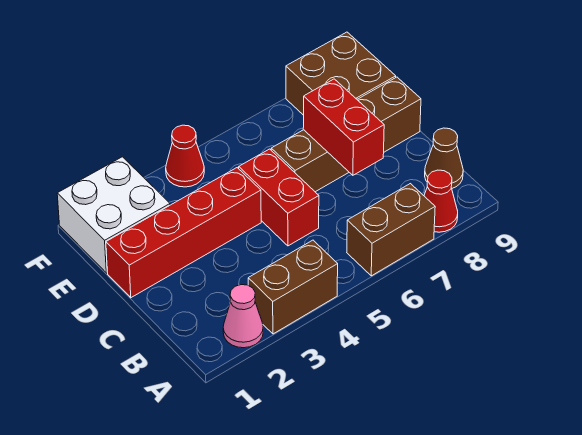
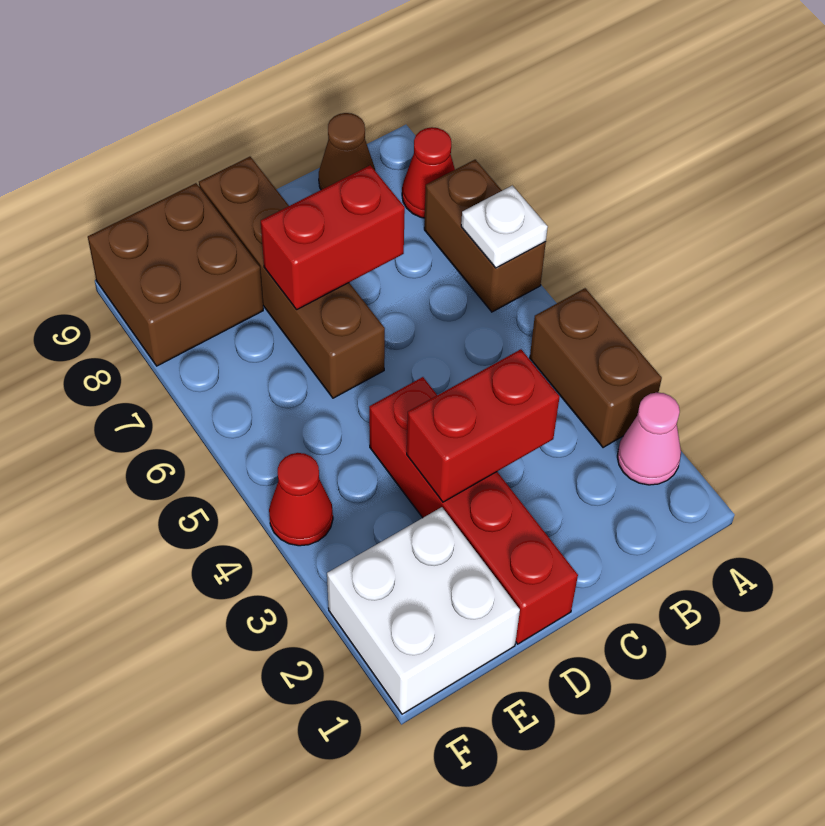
none -> white plate A6 level 2
red brick C5:D5 level 1 -> red brick C3:D3 level 2

